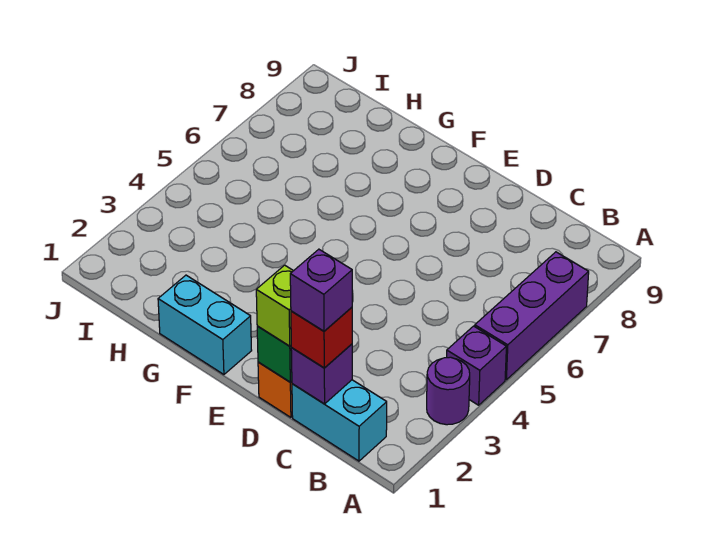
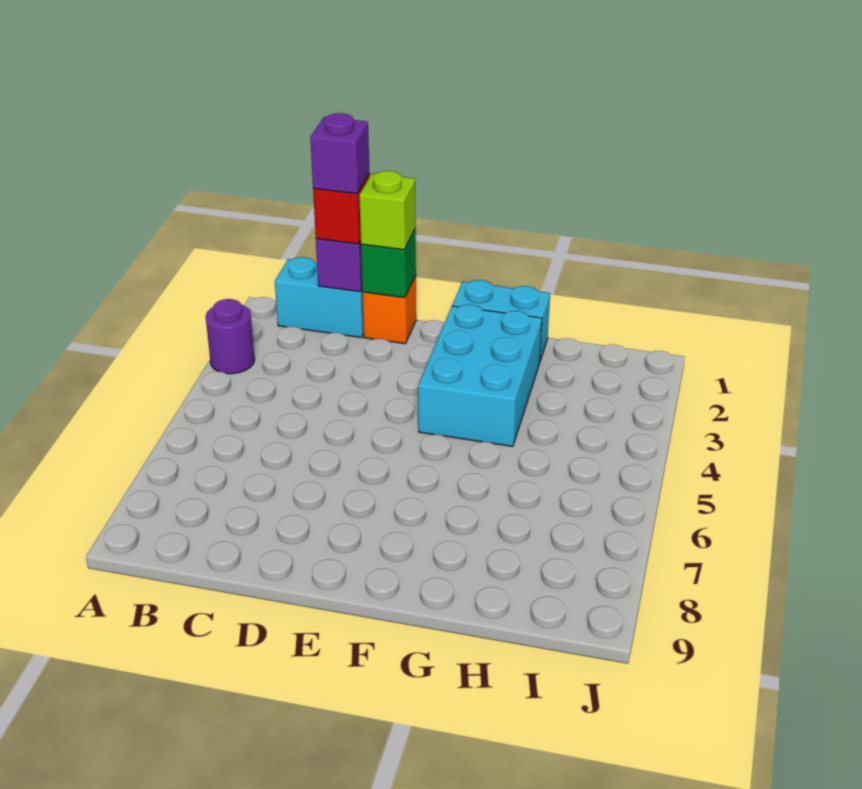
purple brick A4 level 1 -> none
purple brick A5:A7 level 1 -> none
none -> cyan brick F2:G4 level 1

